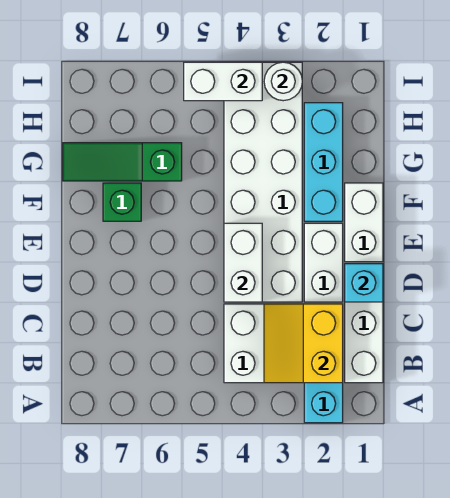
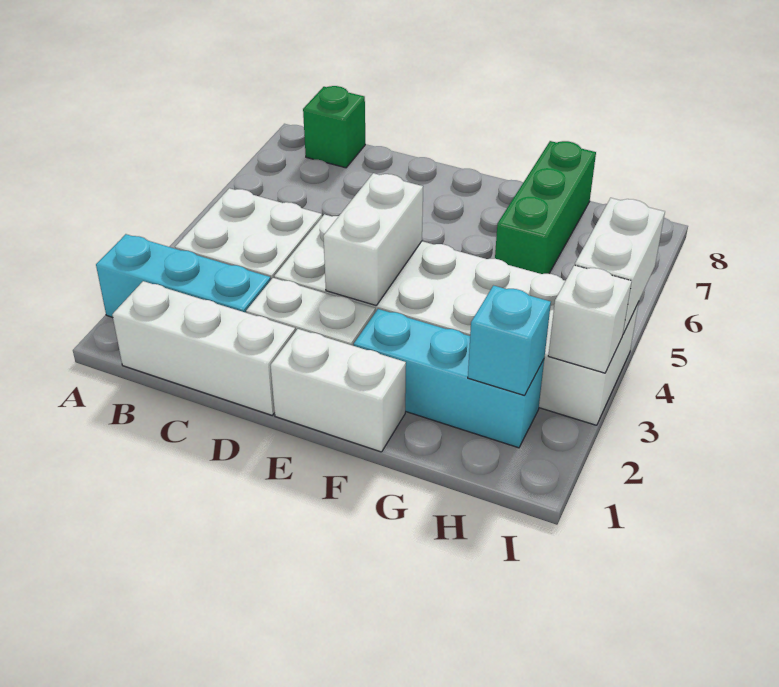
yellow slope B2:C3 level 2 top 2 -> none
cyan brick D1 level 2 -> cyan brick H2 level 2
white brick D4:E4 level 2 -> white brick E3:E4 level 2
green brick F7 level 1 -> green brick B8 level 1
green slope G6:G8 level 1 top 6 -> green brick G6:G8 level 1
white round brick I3 level 2 -> white brick I3 level 2

